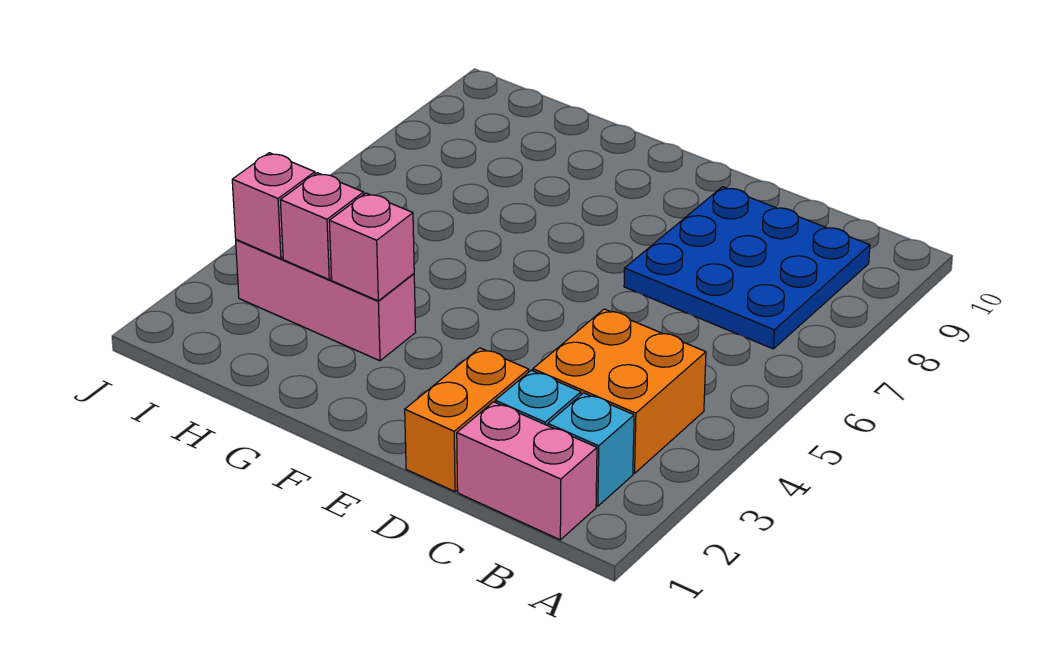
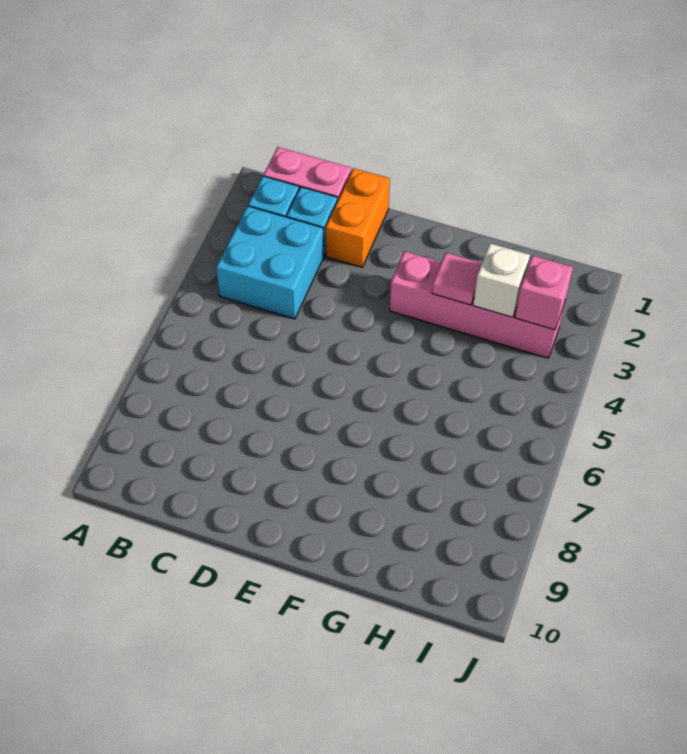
orange brick B3:C4 level 1 -> cyan brick B3:C4 level 1
blue plate B7:D9 level 1 -> none
pink brick G3:I3 level 1 -> pink brick F3:I3 level 1
pink brick G3 level 2 -> pink tile G3 level 2
pink brick H3 level 2 -> white brick H3 level 2

